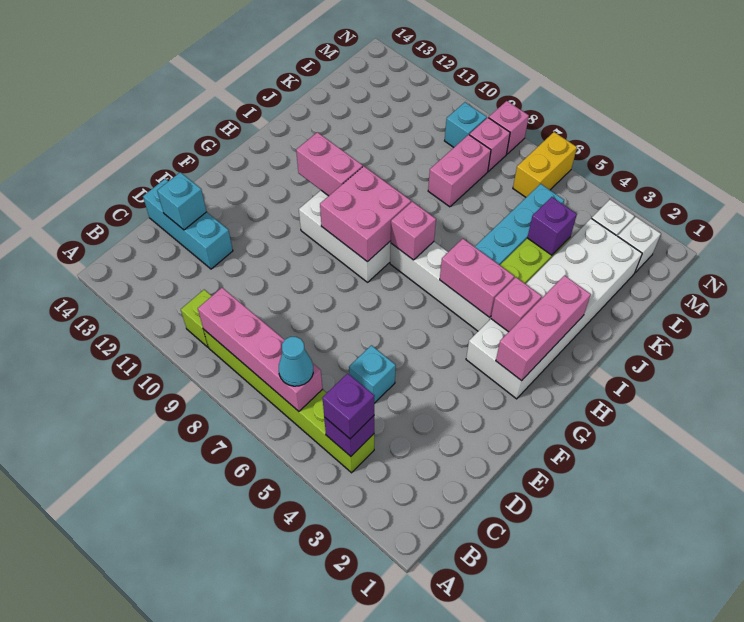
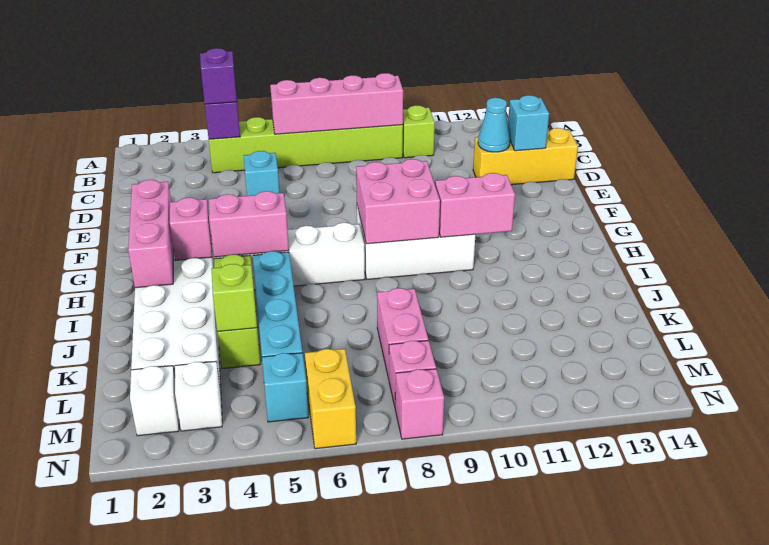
cyan cone B6 level 3 -> cyan cone D12 level 2
cyan brick D12:D14 level 1 -> yellow brick D12:D14 level 1
pink brick H7 level 2 -> none
purple brick K4 level 2 -> lime brick K4 level 2
cyan brick M9 level 1 -> cyan brick M5 level 1

